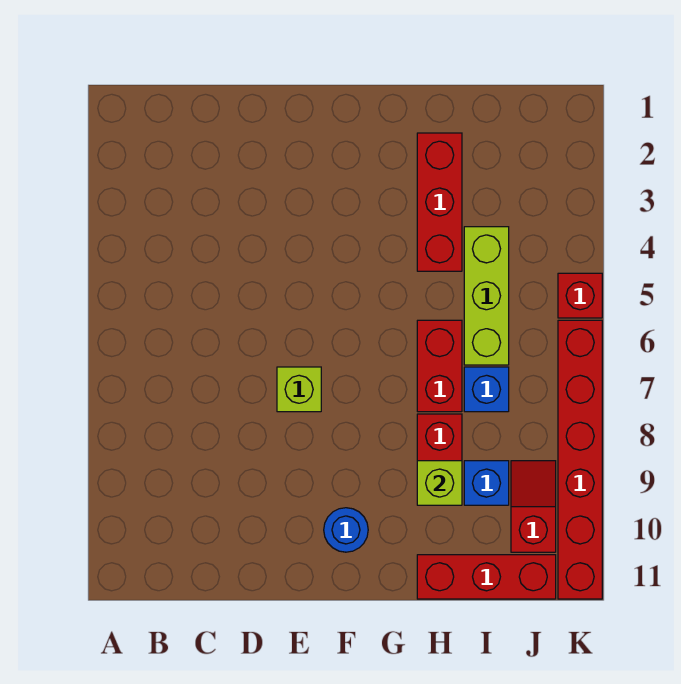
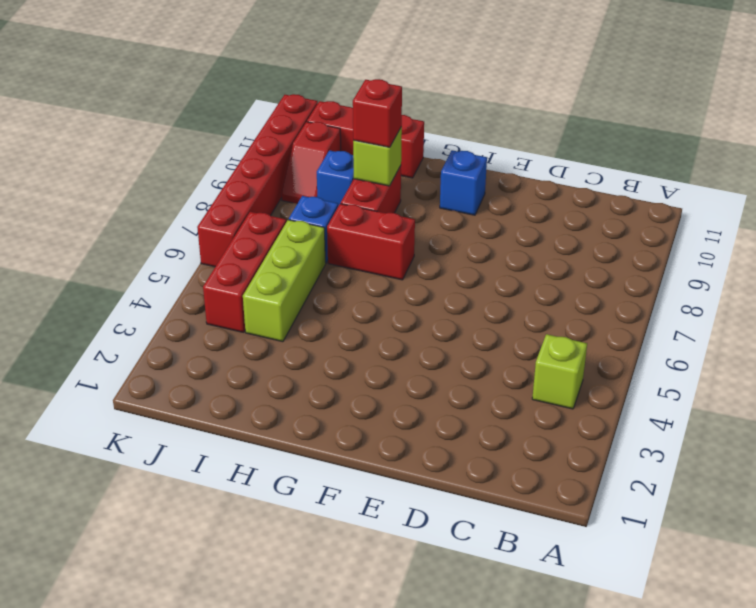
lime brick E7 level 1 -> lime brick B4 level 1
blue round brick F10 level 1 -> blue brick F10 level 1
red brick H2:H4 level 1 -> red brick J4:J6 level 1
red brick H6:H7 level 1 -> red brick G7:H7 level 1
red brick K5 level 1 -> red brick H9 level 3

